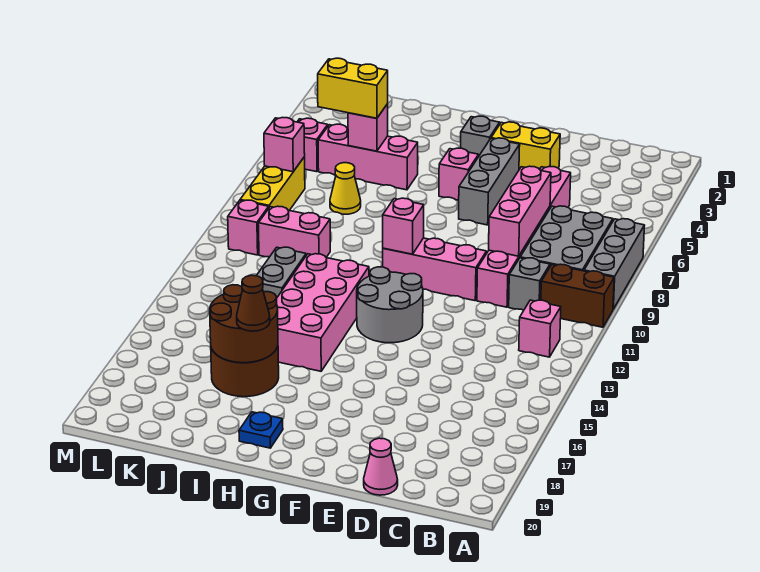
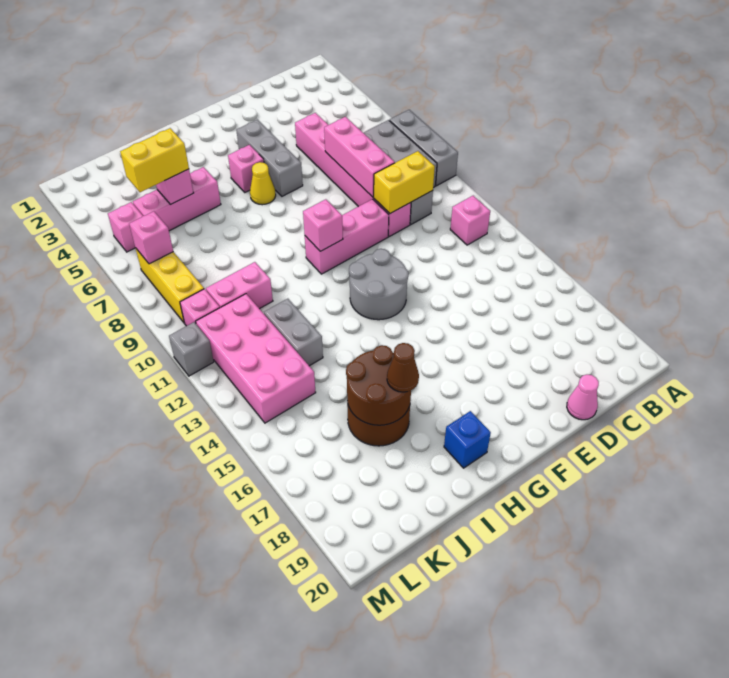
brown brick A10:B10 level 1 -> none
yellow brick E3:F3 level 1 -> yellow brick C10:D10 level 2
grey brick G3 level 1 -> grey brick M11 level 1
pink brick H12:I15 level 1 -> pink brick K11:L14 level 1
blue plate H19 level 1 -> blue brick H19 level 1
yellow cone J7 level 1 -> yellow cone G6 level 1

